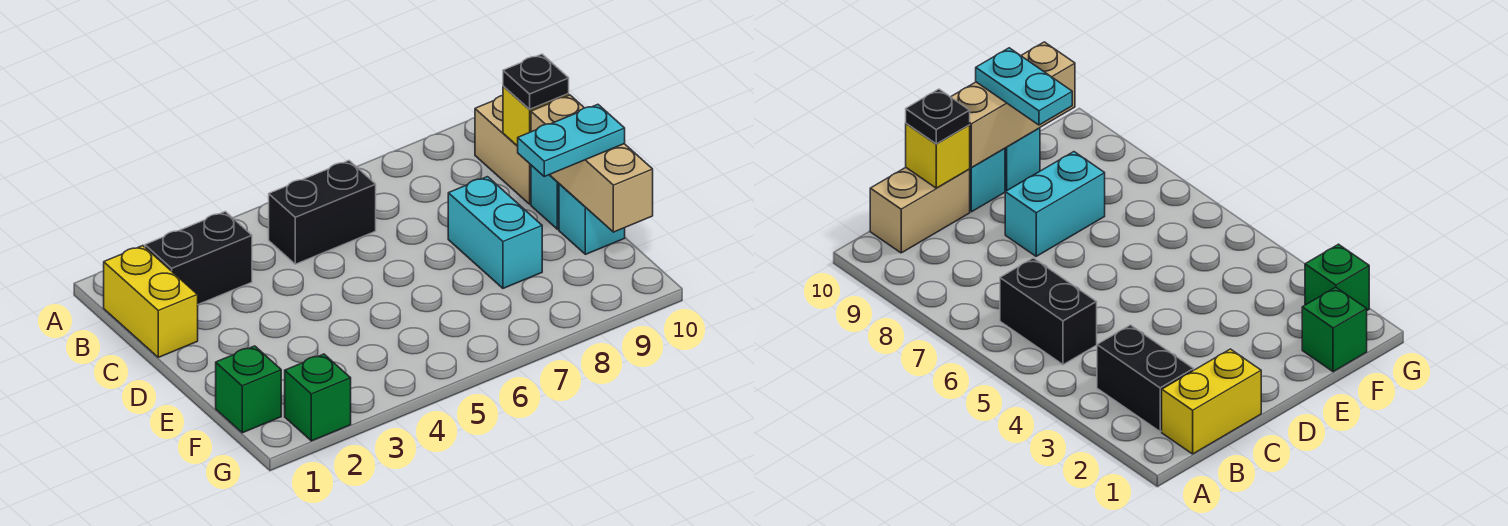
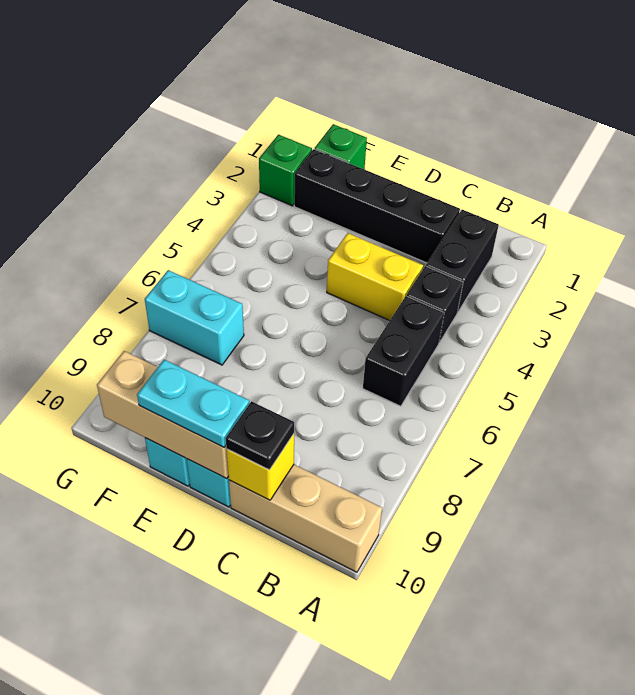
yellow brick B1:C1 level 1 -> yellow brick C4:D4 level 1
none -> black brick B4 level 1
tan brick B10:C10 level 1 -> tan brick A10:C10 level 1
none -> black brick C2:F2 level 1
cyan brick D8:E8 level 1 -> cyan brick F7:G7 level 1
cyan plate E9:E10 level 3 -> cyan plate D10:E10 level 3

